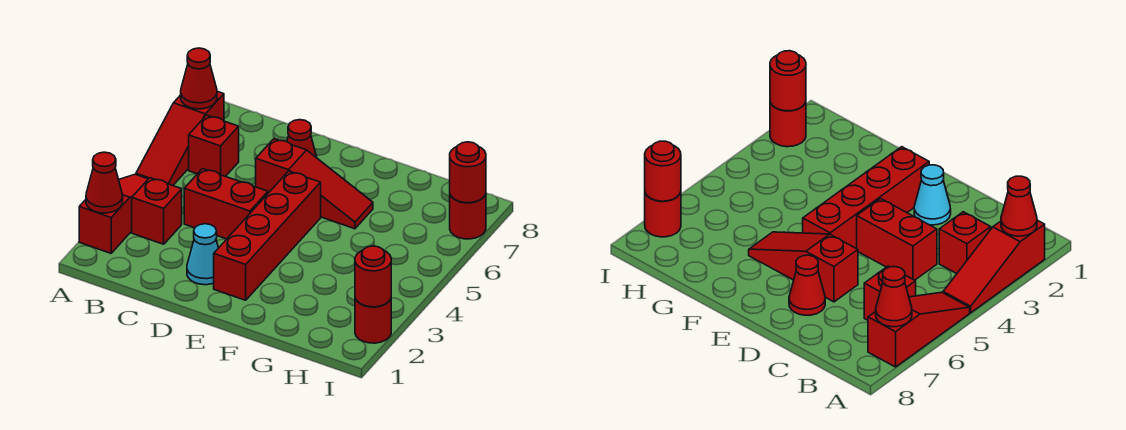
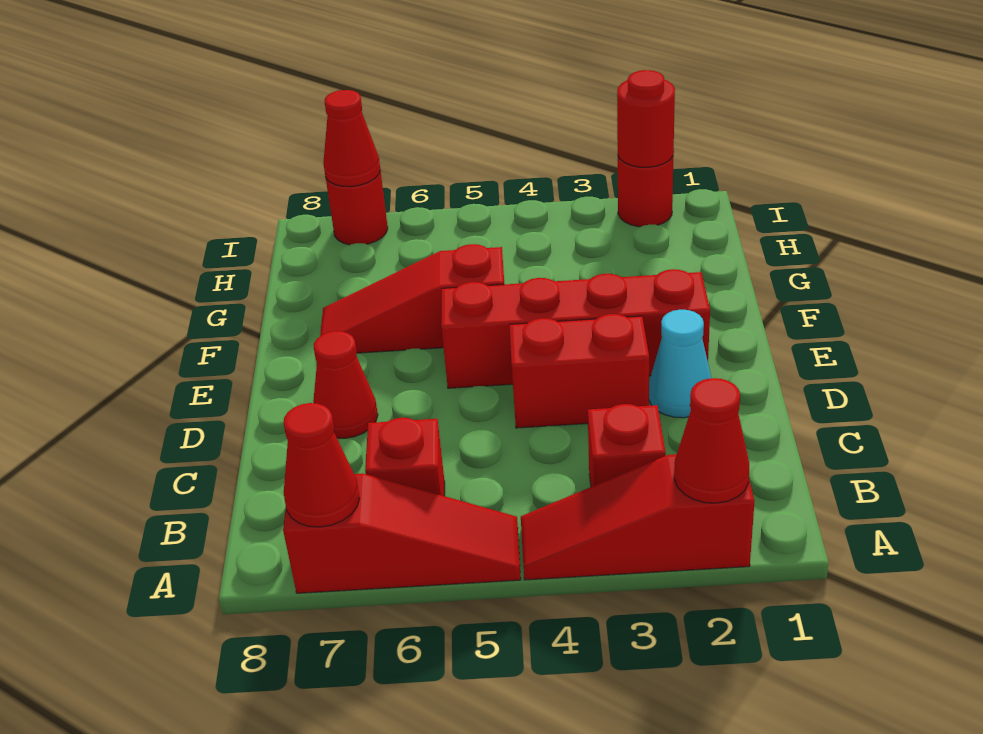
red brick C4:D4 level 1 -> red brick D3:D4 level 1
red slope D6:F6 level 1 top D -> red slope F5:F7 level 1 top 5
red round brick I7 level 2 -> red cone I7 level 2

